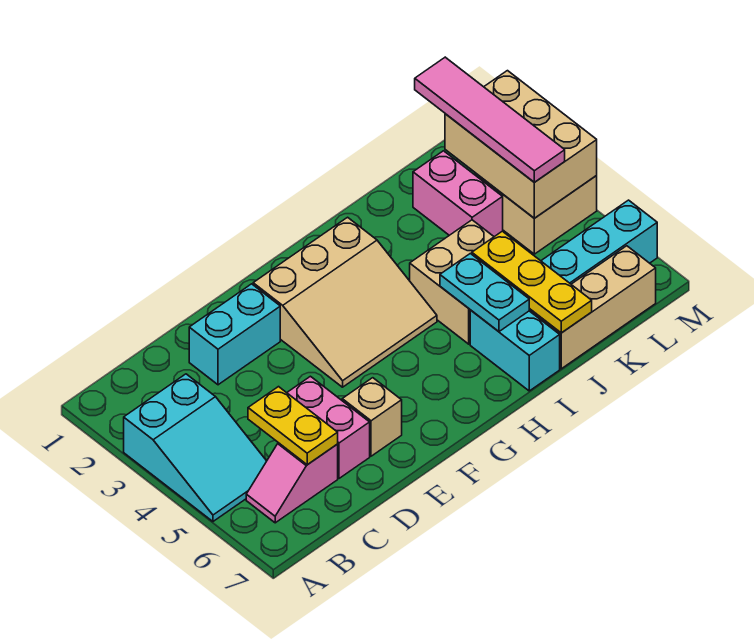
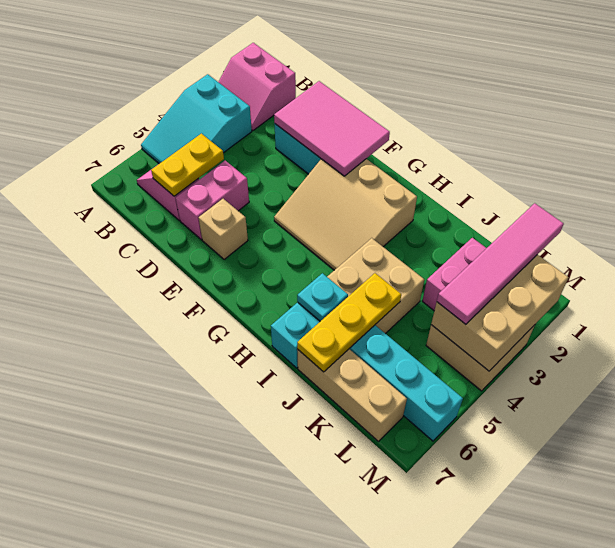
none -> pink slope A1:B2 level 1 top 1
none -> pink tile D1:F2 level 2
cyan plate I5:I6 level 2 -> cyan plate I6 level 2

